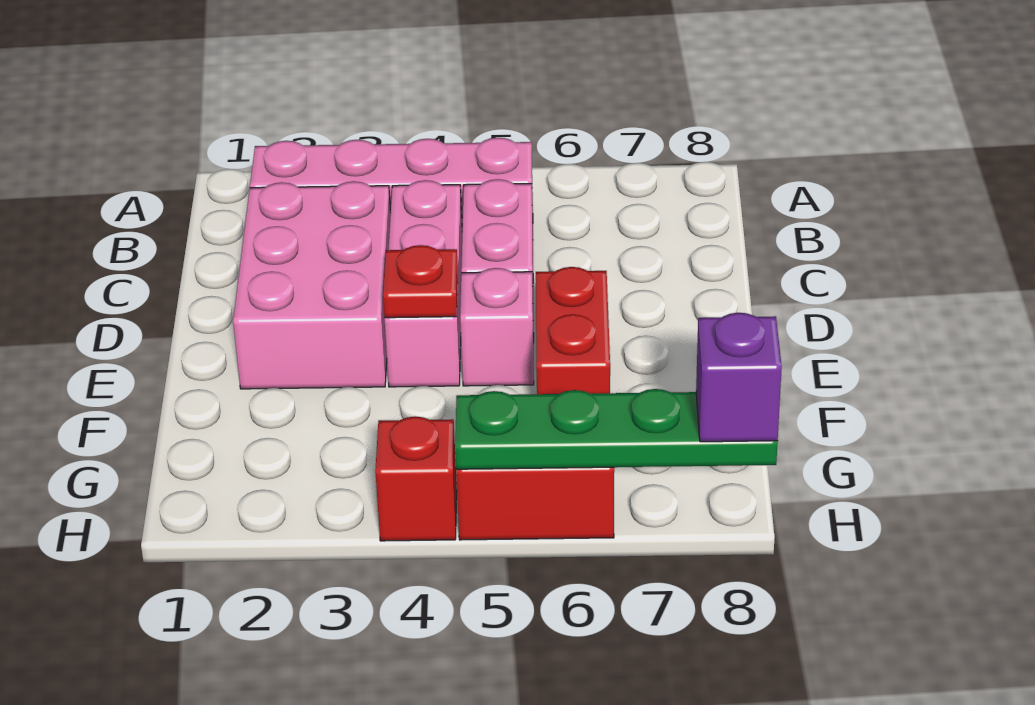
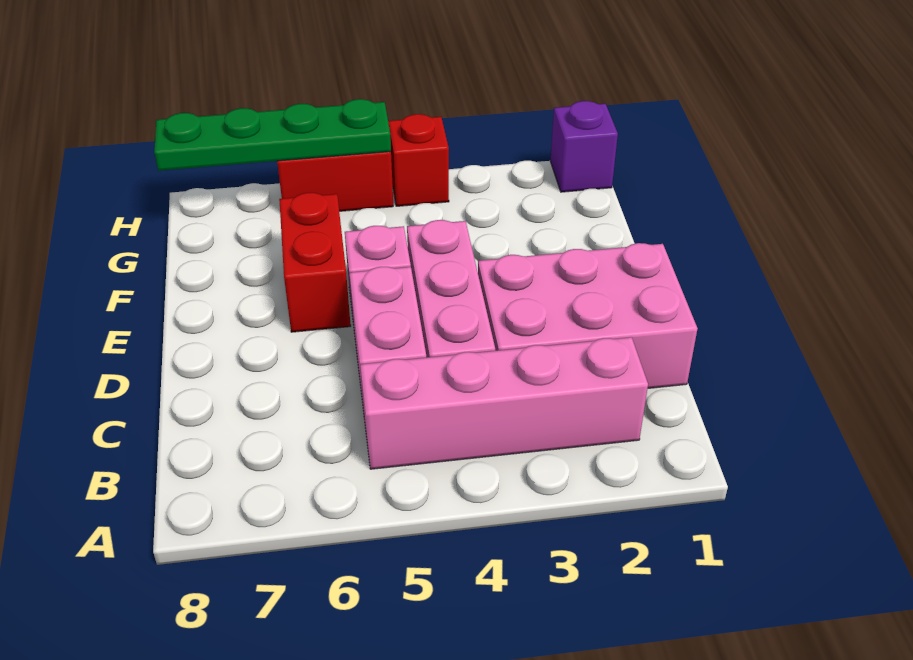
pink brick C2:E3 level 1 -> pink brick C1:D3 level 1
red plate E4 level 2 -> none
purple brick H8 level 3 -> purple brick H1 level 1

